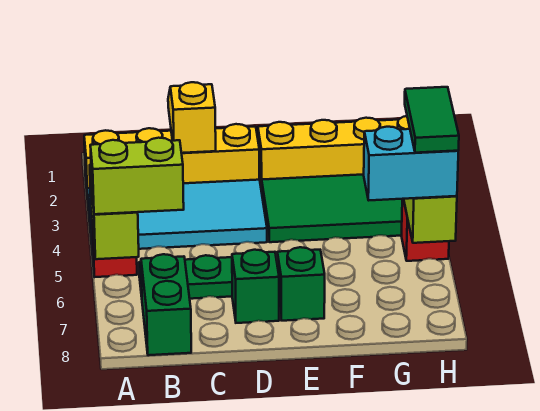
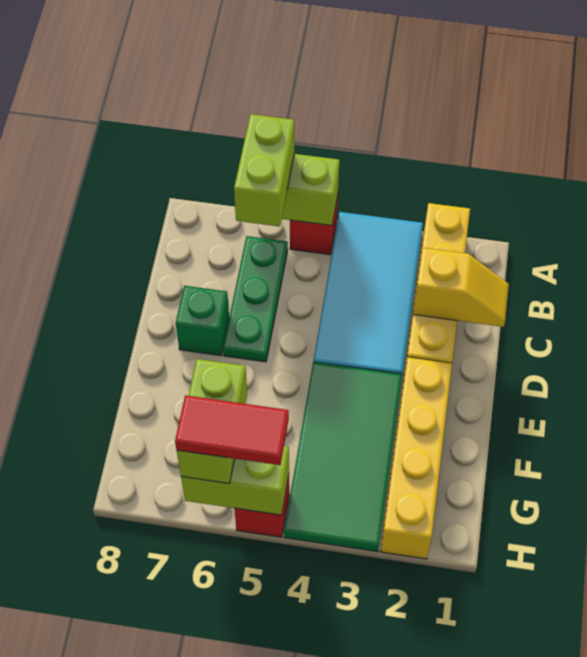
green brick B7:B8 level 1 -> none
green brick E7 level 1 -> none
cyan brick G6:H6 level 3 -> lime brick G6:H6 level 3
green tile H5:H6 level 4 -> red tile H5:H6 level 4

